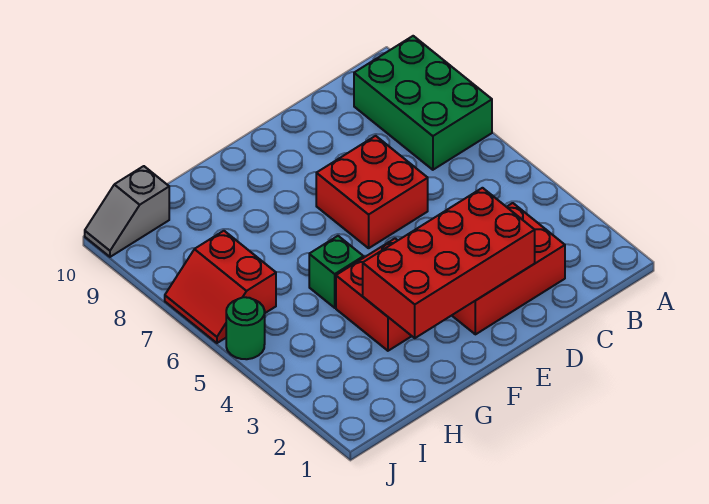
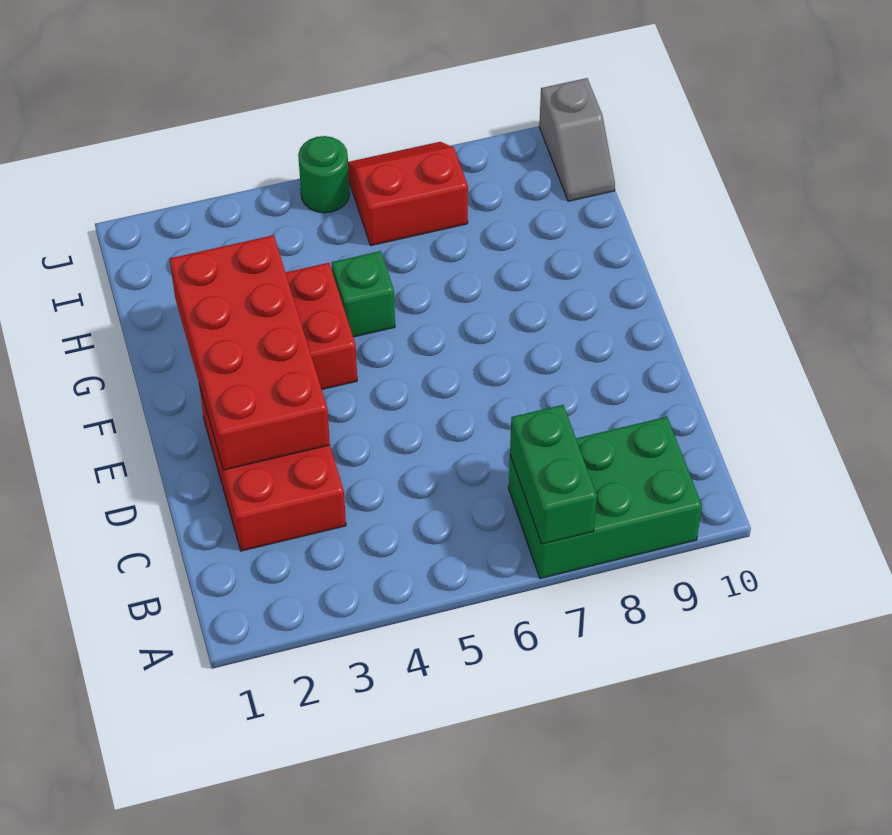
none -> green brick A7:B7 level 2
red brick D6:E7 level 1 -> none
grey slope I10:J10 level 1 top I -> grey slope I10:J10 level 1 top J

